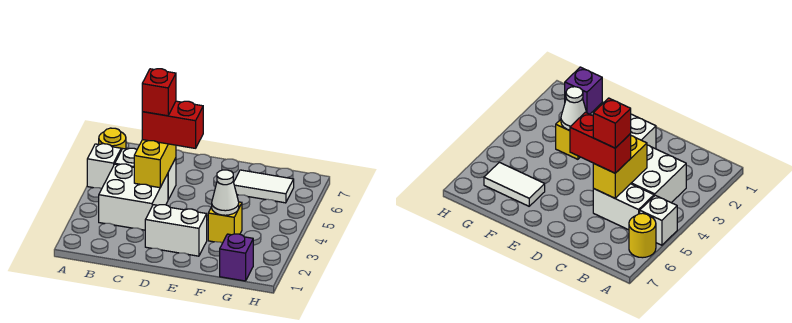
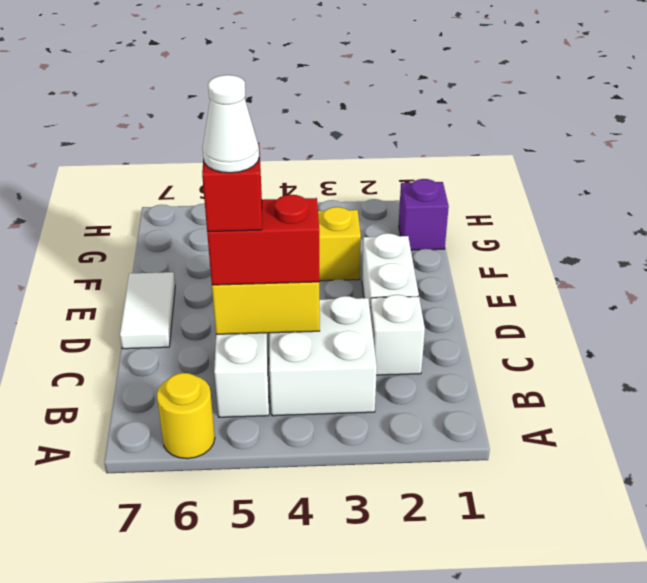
white brick A5 level 1 -> white brick C2 level 1
red brick C5:D5 level 3 -> red brick C4:C5 level 3
white cone F3 level 2 -> white cone C5 level 5
white tile F6:G6 level 1 -> white tile D7:E7 level 1

